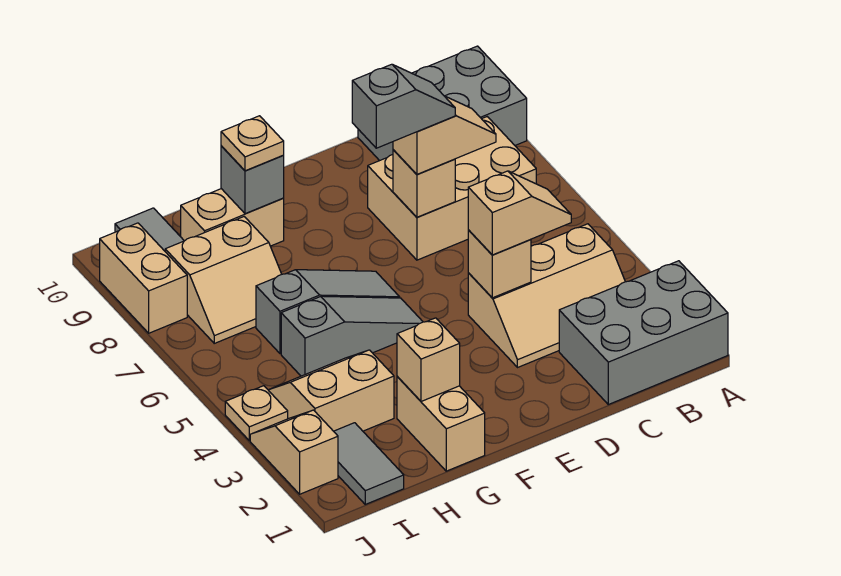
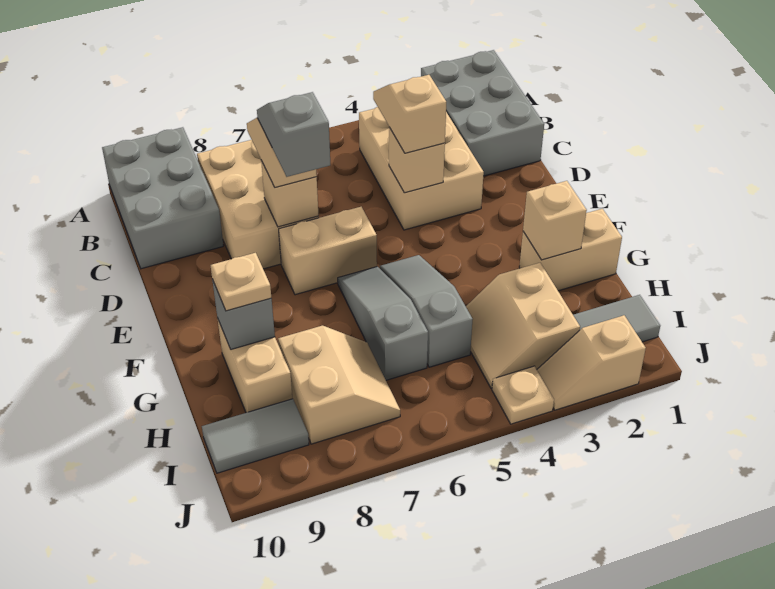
tan slope B3:D4 level 1 top 4 -> tan brick B3:D4 level 1
tan brick J8:J9 level 1 -> tan brick E6:E7 level 1

